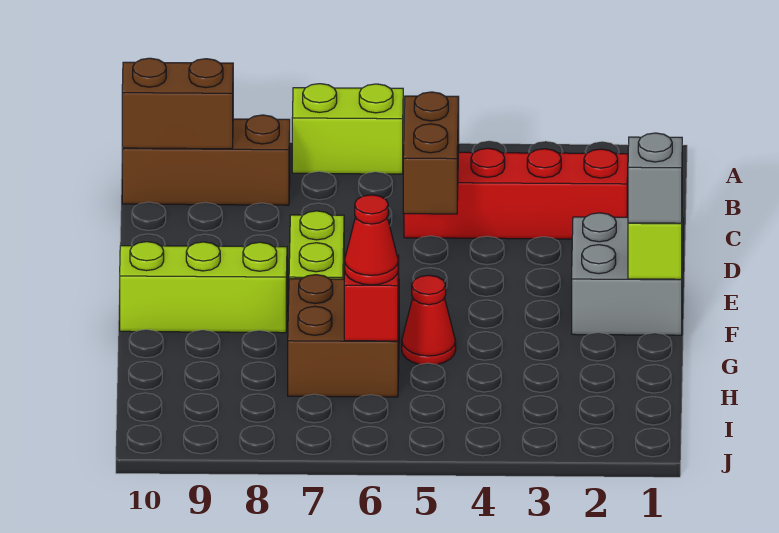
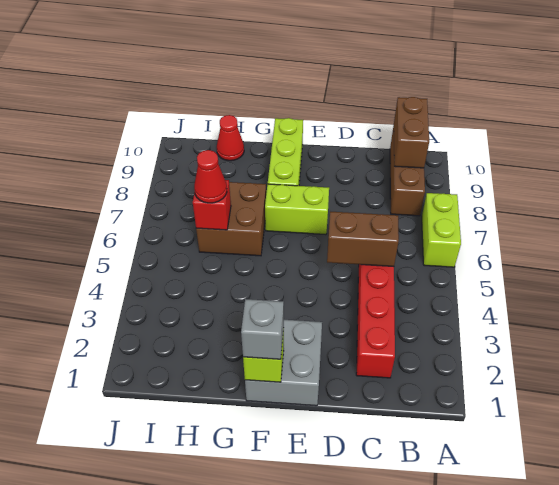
red cone G5 level 1 -> red cone H10 level 1

